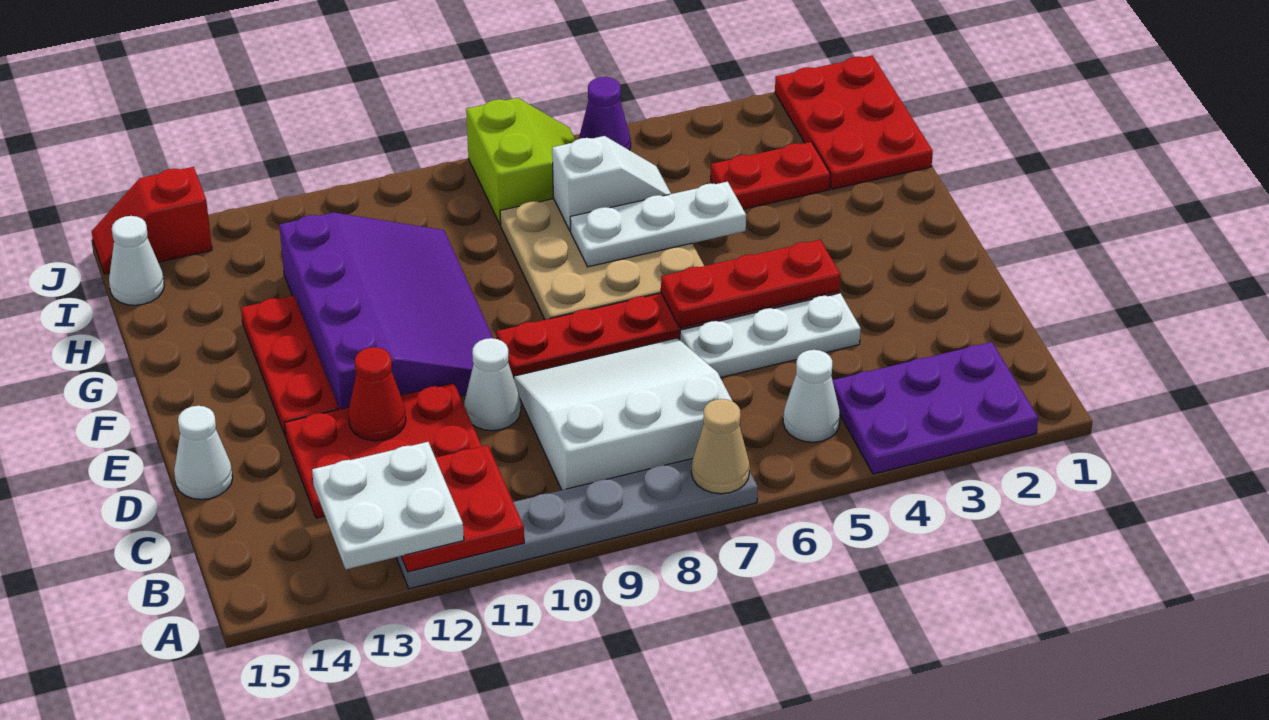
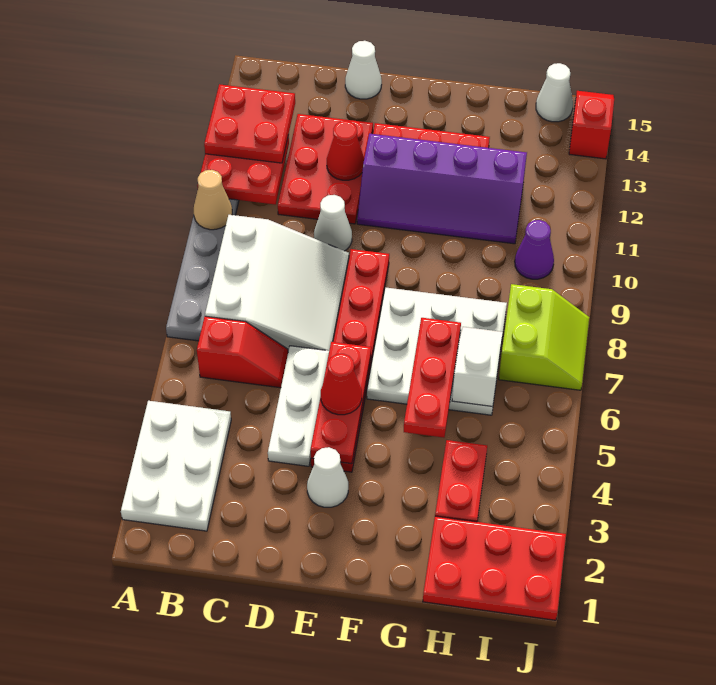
purple plate A2:B4 level 1 -> white plate A2:B4 level 1
tan cone A7 level 2 -> tan cone A10 level 2
white plate A12:B13 level 3 -> red plate A12:B13 level 3
white cone B5 level 1 -> white cone E3 level 1
none -> red slope B6:C6 level 1 top B
none -> red cone E5 level 3
purple slope E10:H12 level 1 top 12 -> purple slope E11:H12 level 1 top 12
tan plate F6:H8 level 1 -> white plate F6:H8 level 1
white plate G5:G7 level 2 -> red plate G5:G7 level 2
white slope H6:H7 level 2 top 7 -> white slope H6:H7 level 2 top 6
lime slope I7:J8 level 1 top 8 -> lime slope I7:J8 level 1 top I
purple cone J6 level 1 -> purple cone I10 level 1

